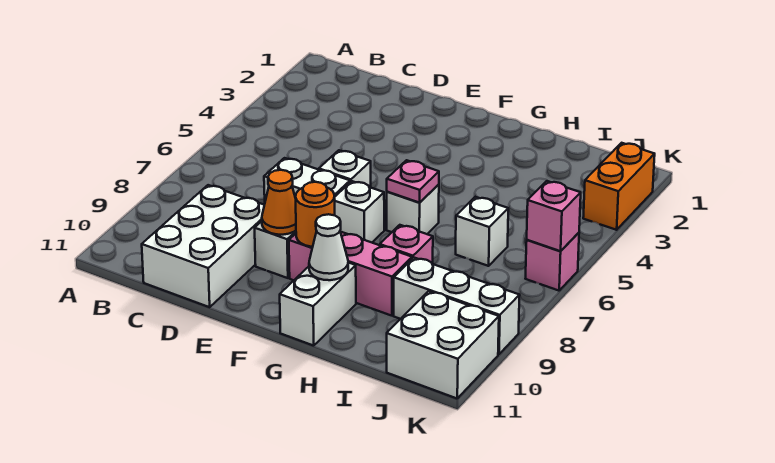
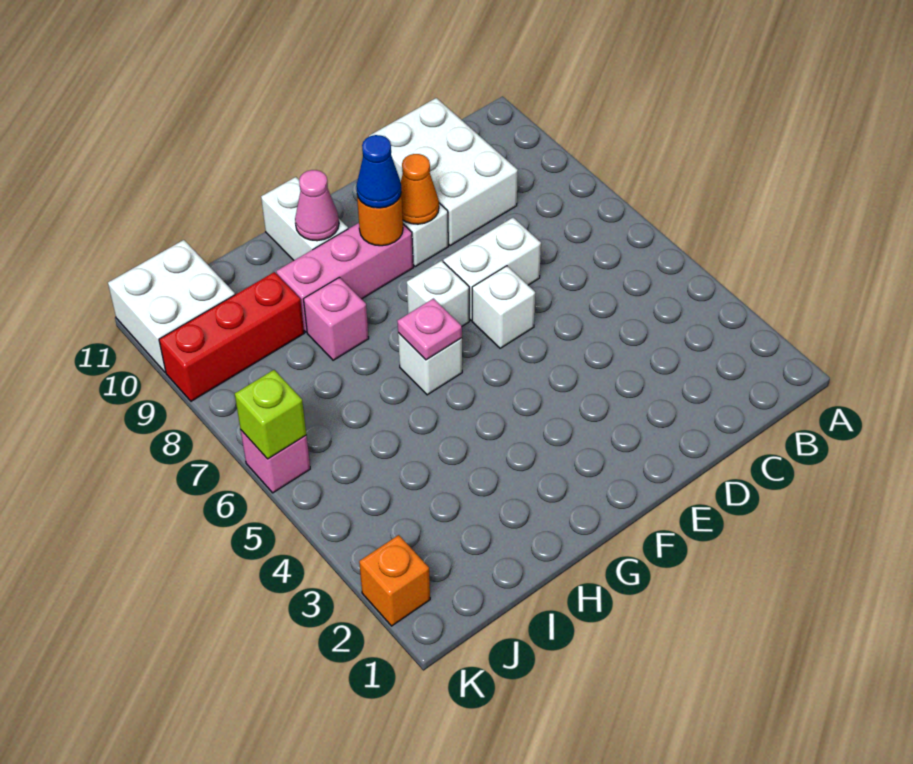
none -> blue cone F9 level 3
white cone G10 level 2 -> pink cone G10 level 2
white brick I6 level 1 -> none
white brick I9:K9 level 1 -> red brick I9:K9 level 1
orange brick K2:K3 level 1 -> orange brick K2 level 1
pink brick K6 level 2 -> lime brick K6 level 2

